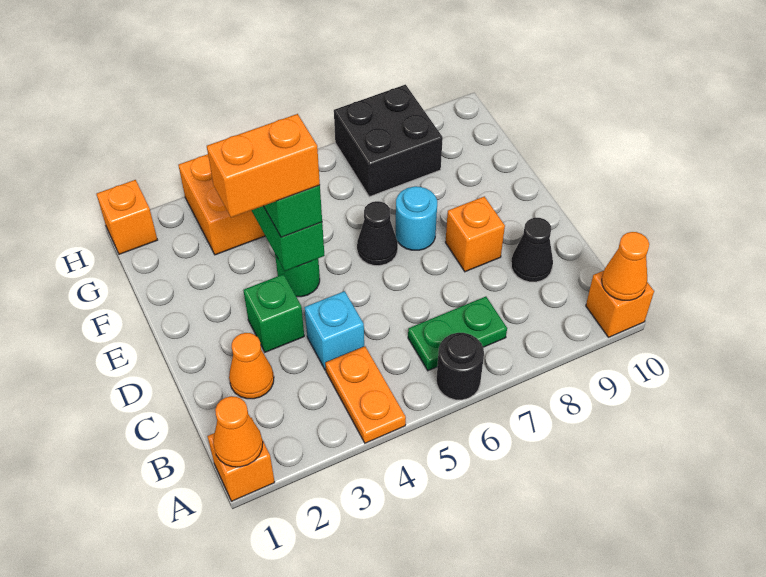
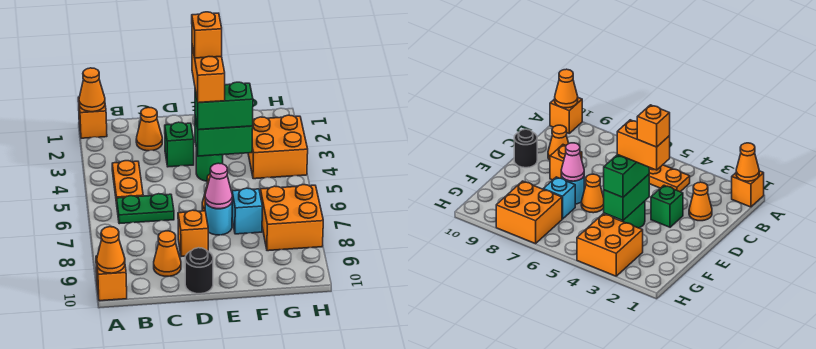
orange plate A4:B4 level 1 -> orange plate B4:B5 level 1
black round brick A6 level 1 -> black round brick D10 level 1
green plate B6:B7 level 1 -> green plate B6:C6 level 1
cyan brick C4 level 1 -> cyan brick F7 level 1
black cone C9 level 1 -> orange cone C9 level 1
black cone E6 level 1 -> orange cone E6 level 1
none -> pink cone E7 level 2
black brick G7:H8 level 1 -> orange brick G7:H8 level 1
orange brick H1 level 1 -> orange brick E3 level 5

